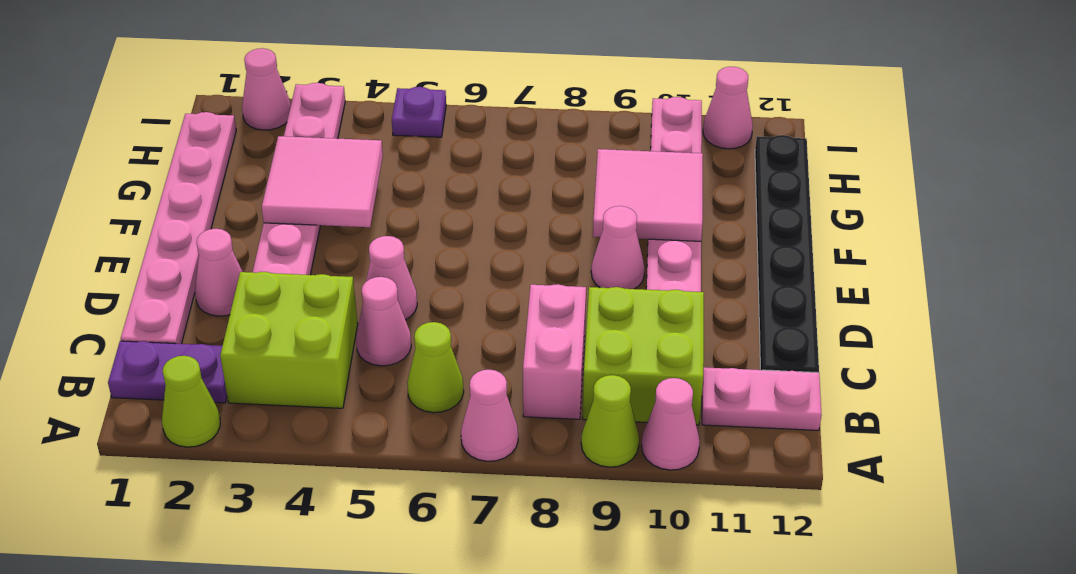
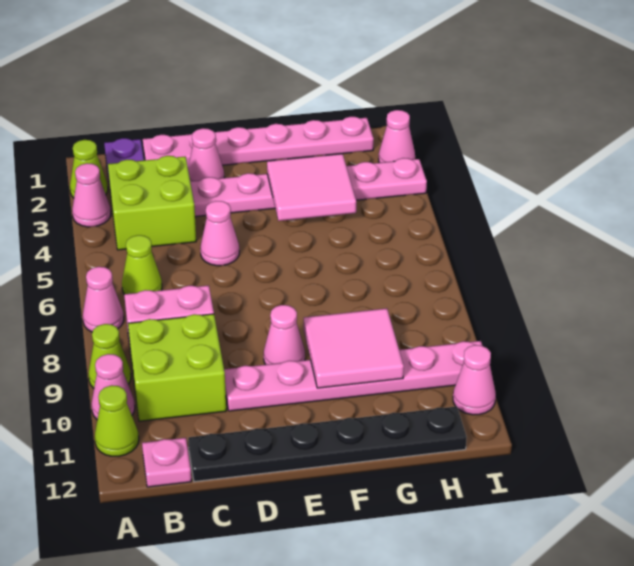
none -> lime cone A11 level 1
pink plate B11:B12 level 1 -> pink plate B12 level 1
pink cone C5 level 1 -> pink cone A3 level 1
purple plate I5 level 1 -> none

